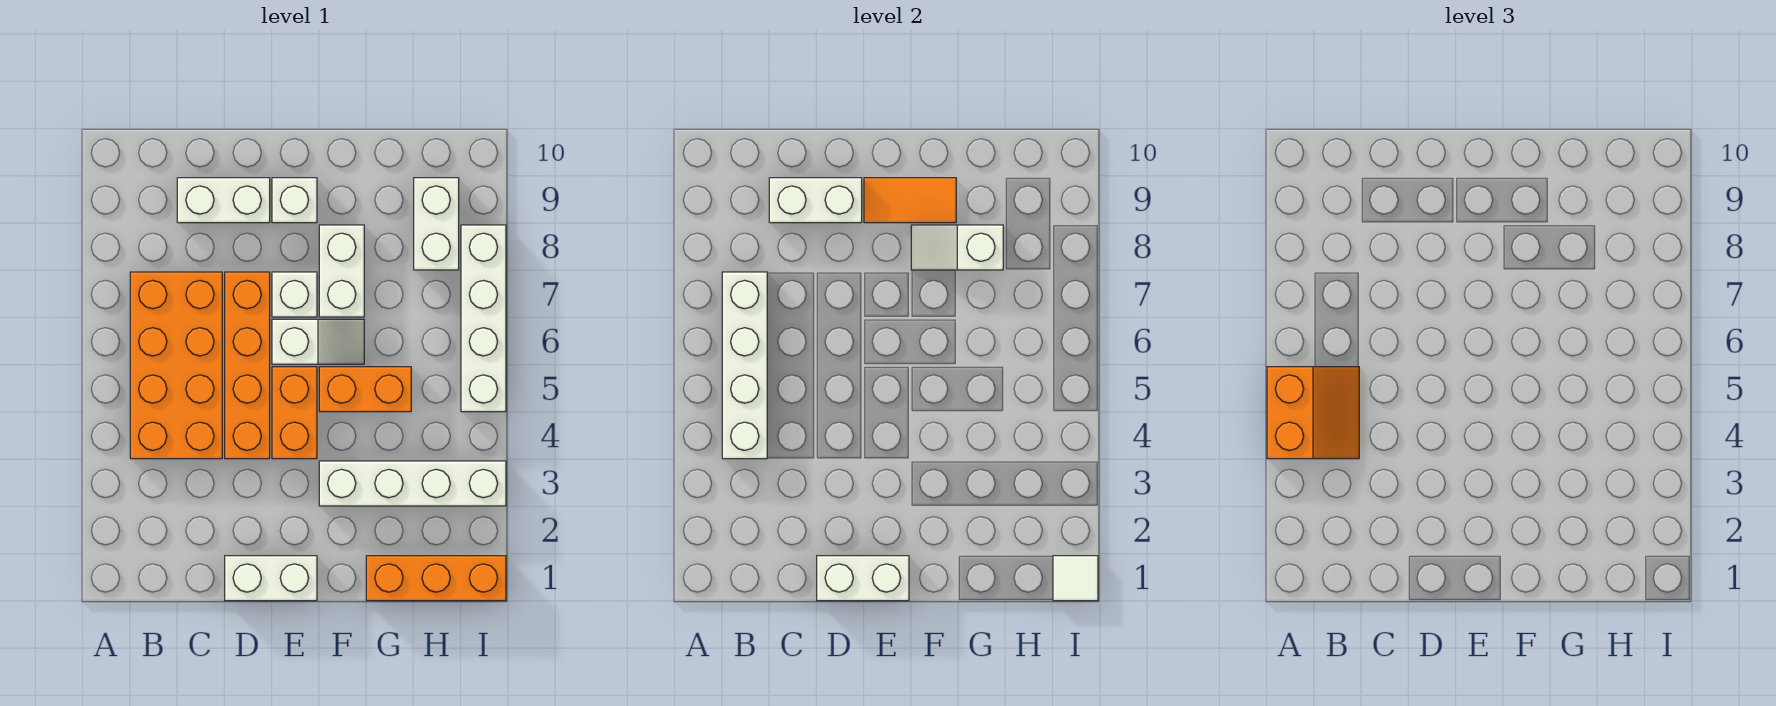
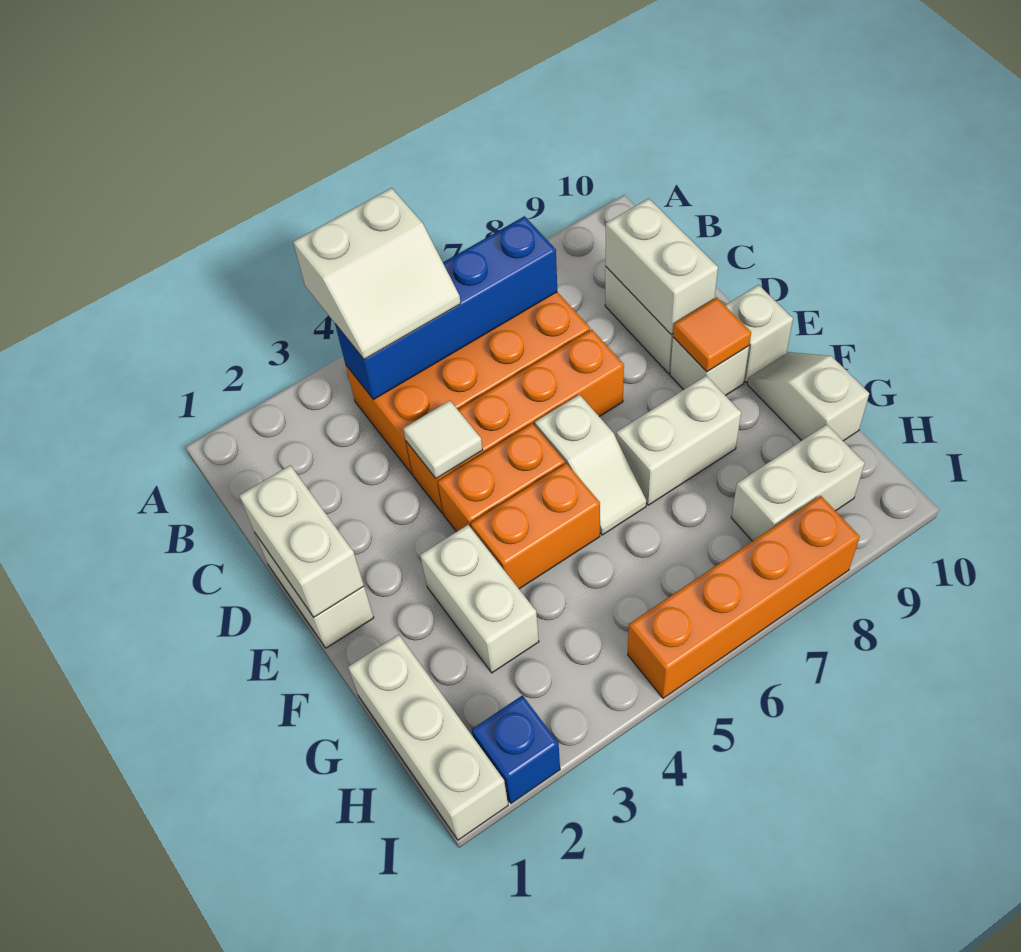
orange slope A4:B5 level 3 top A -> white slope A4:B5 level 3 top A
white brick B4:B7 level 2 -> blue brick B4:B7 level 2
white brick E7 level 1 -> white brick E10 level 1
orange tile E9:F9 level 2 -> orange tile E9 level 2
white brick F3:I3 level 1 -> white brick F3:G3 level 1
orange brick F5:G5 level 1 -> orange brick F4:F5 level 1
white slope F8:G8 level 2 top G -> white slope F10:G10 level 1 top G
orange brick G1:I1 level 1 -> white brick G1:I1 level 1
white tile I1 level 2 -> white tile D4 level 2
none -> blue brick I2 level 1
white brick I5:I8 level 1 -> orange brick I5:I8 level 1

